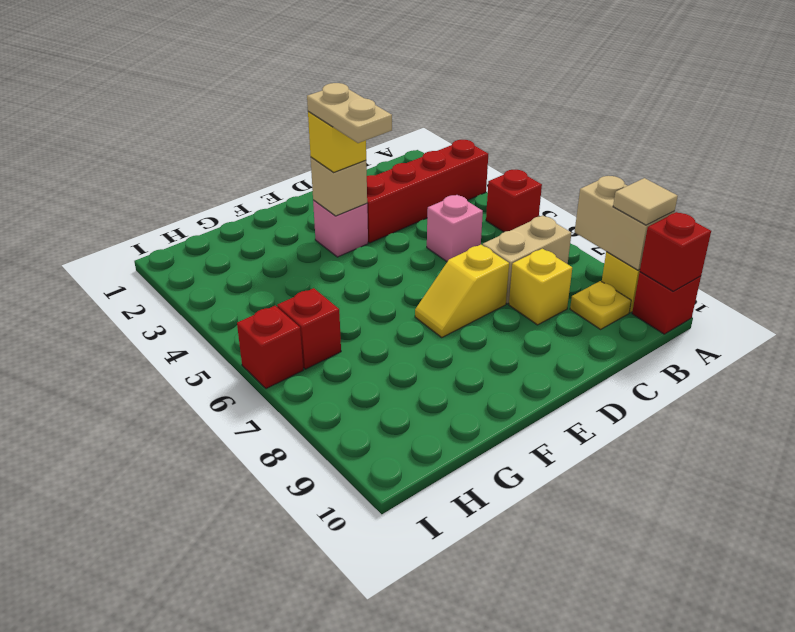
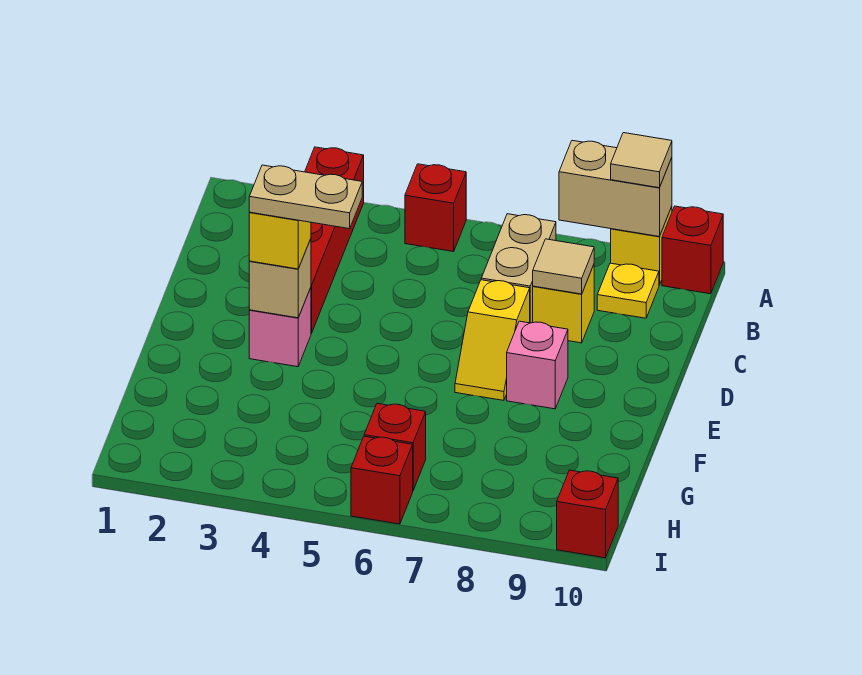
red brick A10 level 2 -> red brick I10 level 1
pink brick C5 level 1 -> pink brick E8 level 1
none -> tan tile C8 level 2

